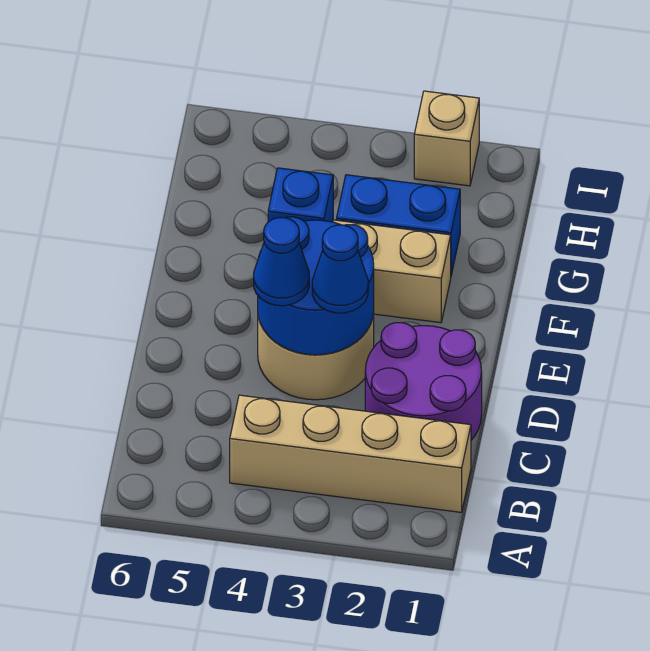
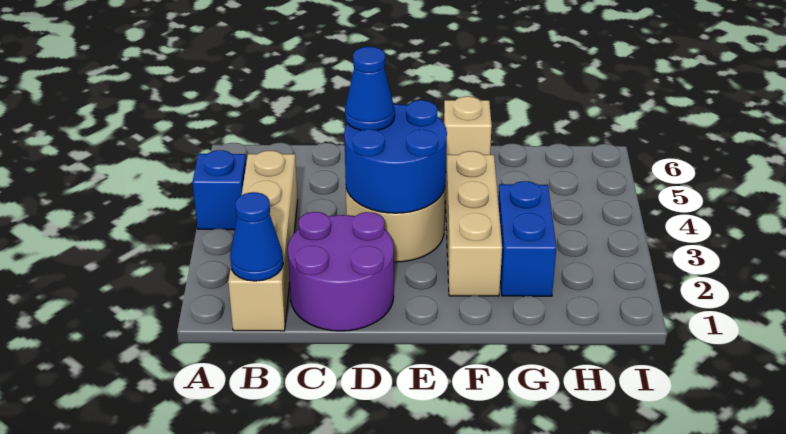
blue cone D3 level 3 -> blue cone B1 level 2
blue brick F4 level 2 -> blue brick A4 level 1
tan brick I2 level 1 -> tan brick F6 level 1

